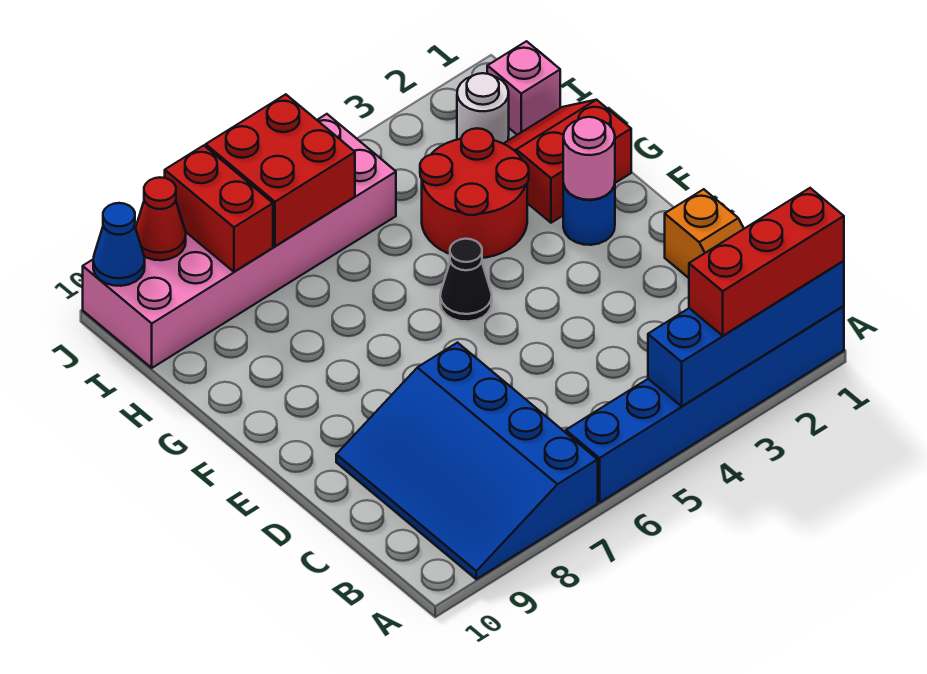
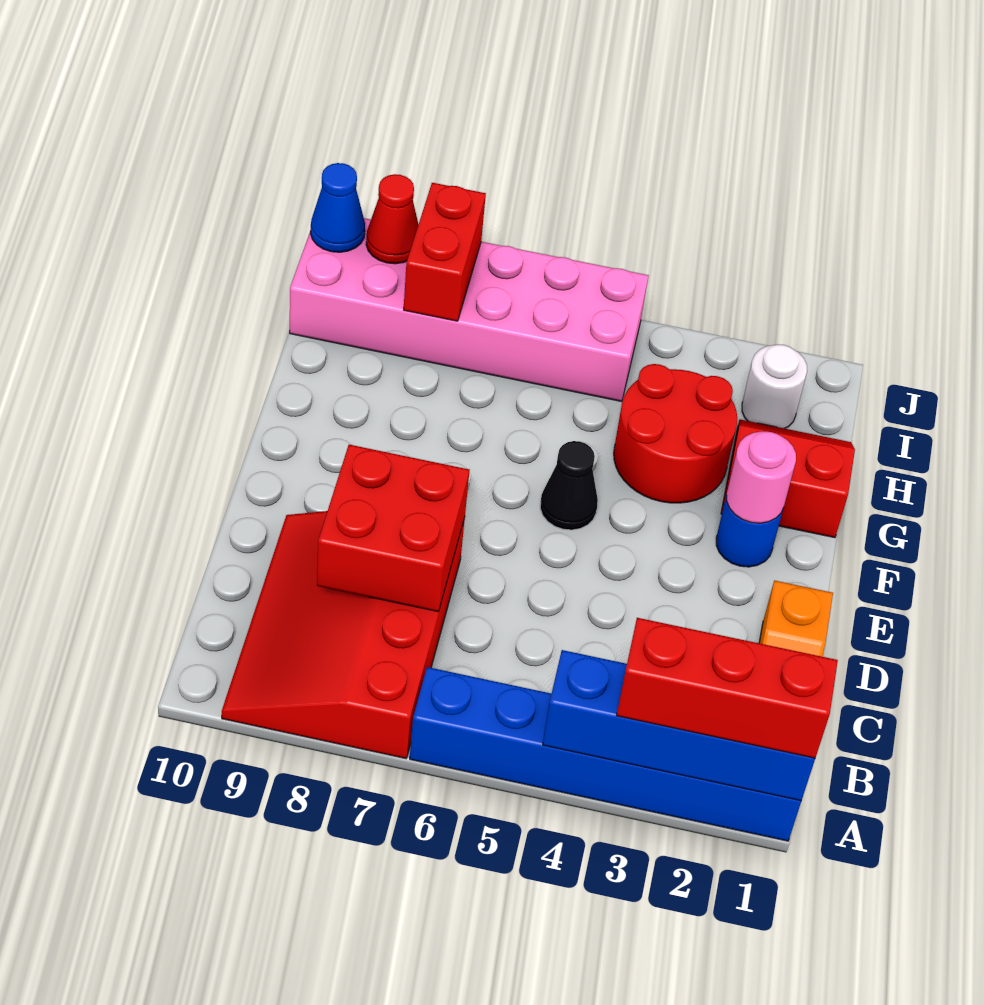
blue slope A7:D9 level 1 top 7 -> red slope A7:D9 level 1 top 7
pink brick I1 level 1 -> none
red brick I6:J7 level 2 -> red brick C7:D8 level 2

